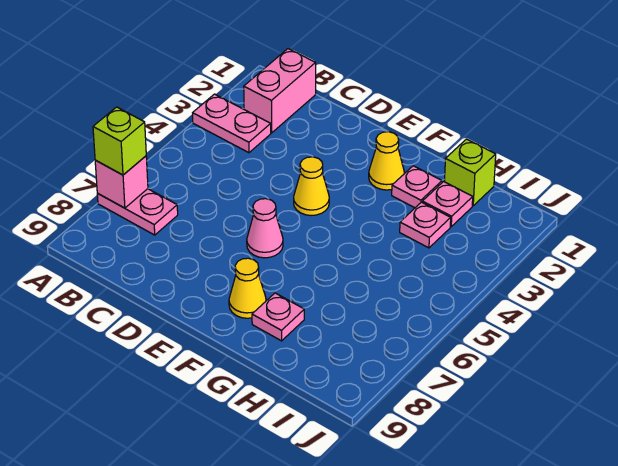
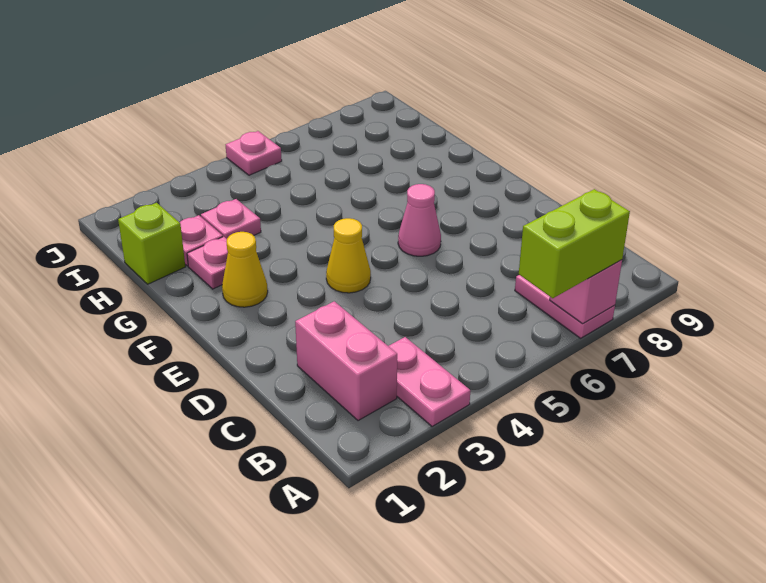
lime brick A7 level 3 -> lime brick A6:A7 level 3
pink brick B1:B2 level 1 -> pink brick B2:C2 level 1
yellow cone F8 level 1 -> none
pink plate G8 level 1 -> pink plate J5 level 1

